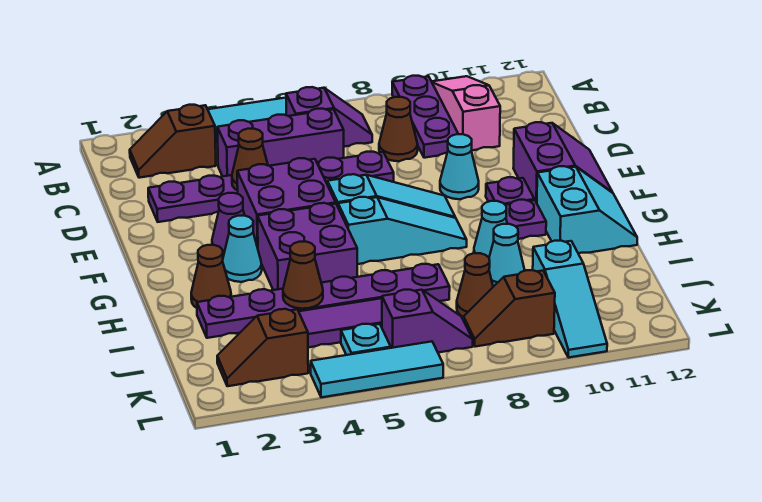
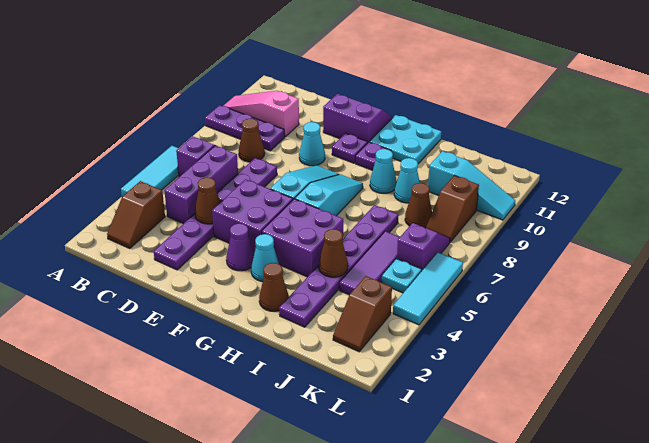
cyan slope G11:H12 level 1 top 11 -> cyan plate G11:H12 level 1

